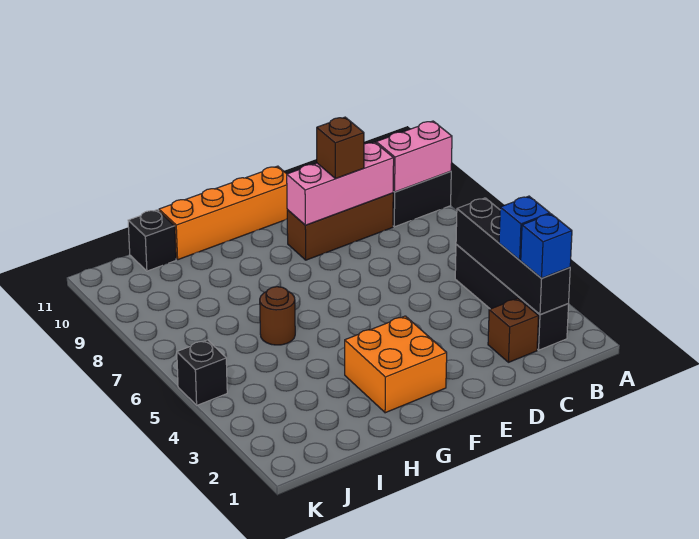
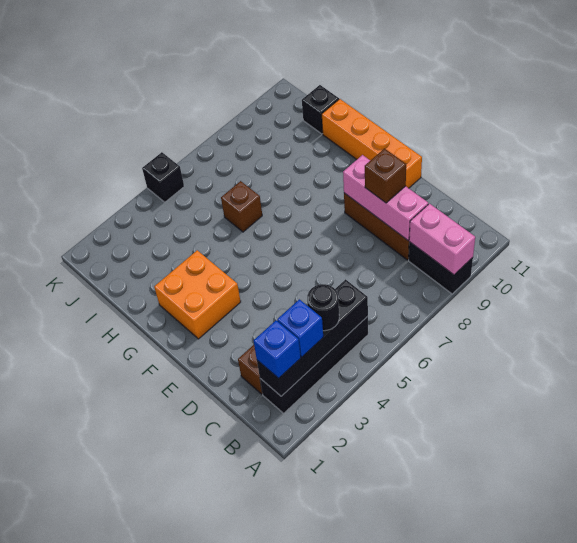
none -> black round brick B4 level 3
brown round brick H6 level 1 -> brown brick H6 level 1

